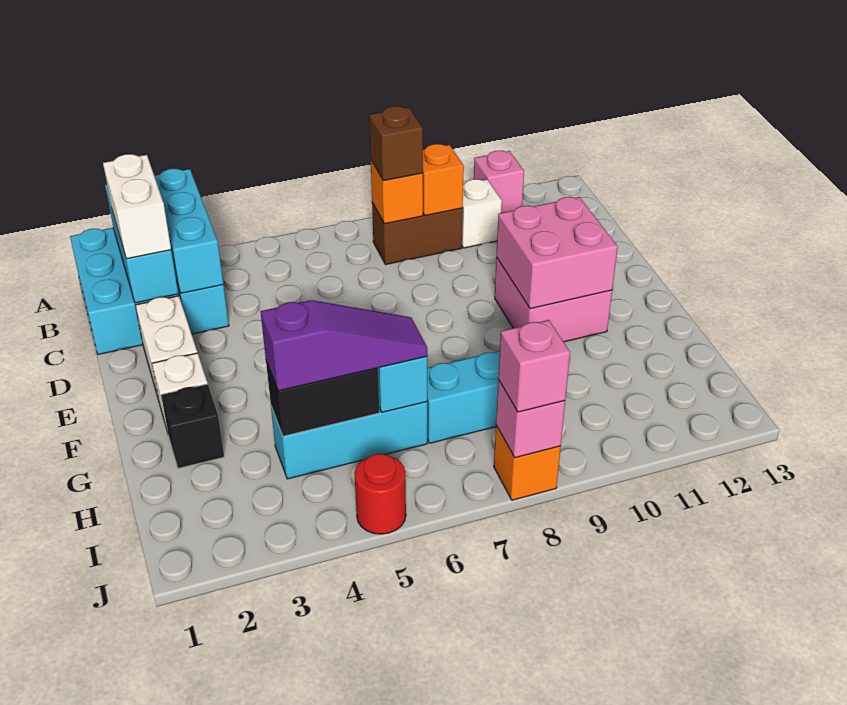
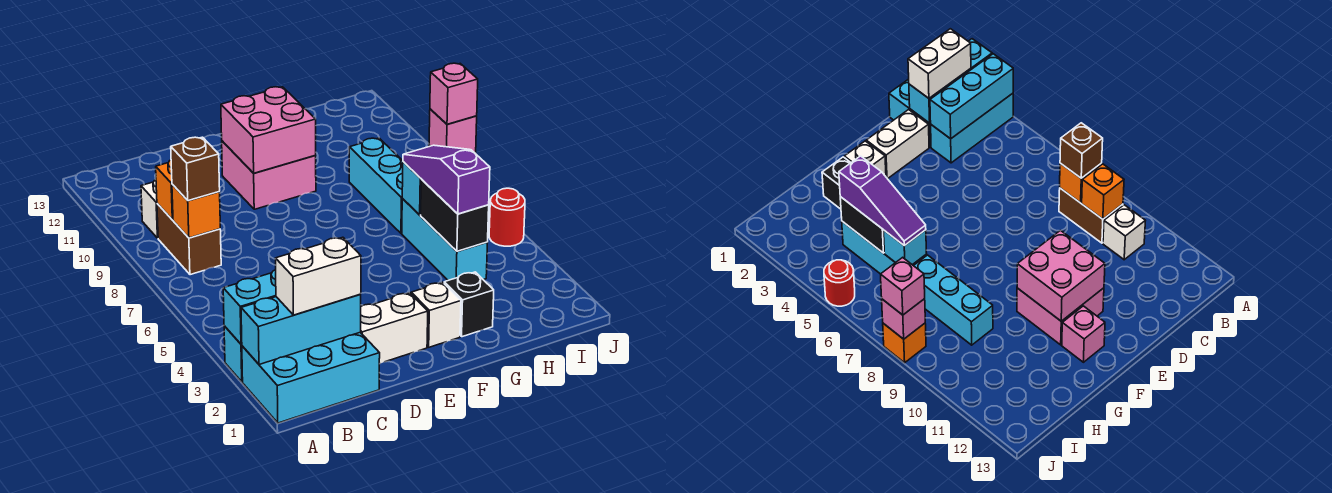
pink brick A11 level 1 -> pink brick F12 level 1

